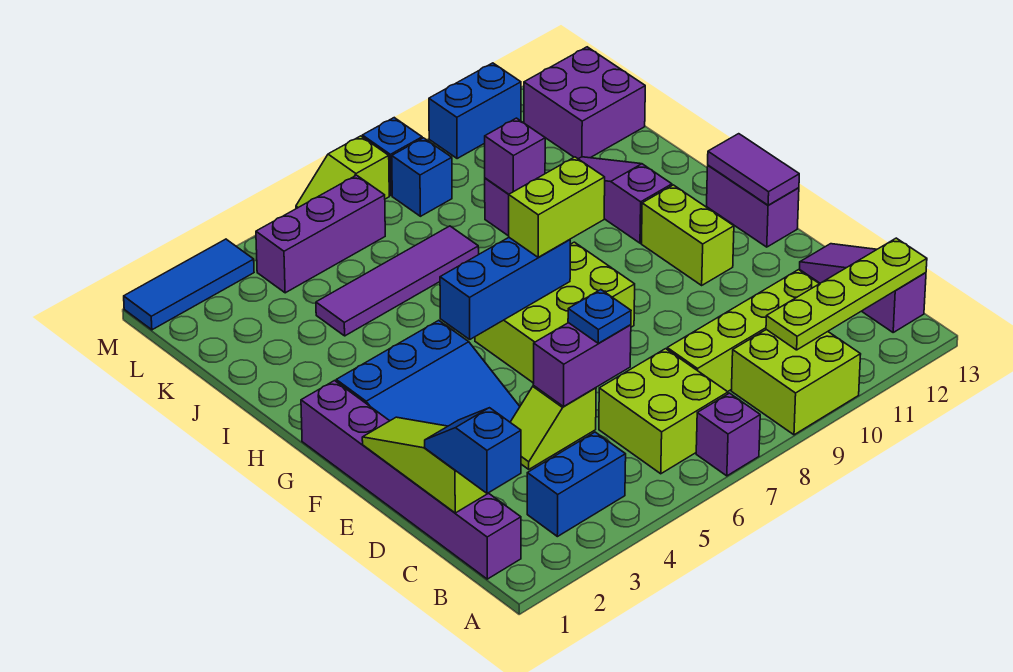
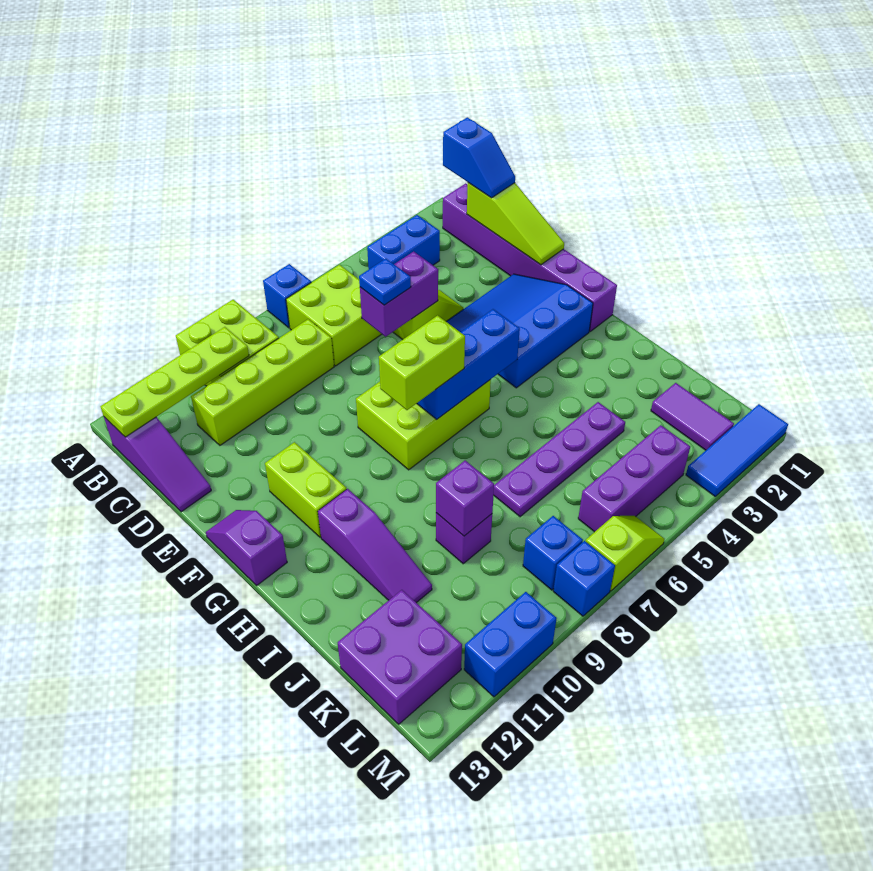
purple brick A7 level 1 -> blue brick A7 level 1
purple brick F13:G13 level 1 -> purple slope F13:G13 level 1 top G
purple tile F13:G13 level 2 -> purple tile K2:L2 level 1
purple tile J4:J7 level 1 -> purple plate J4:J7 level 1

